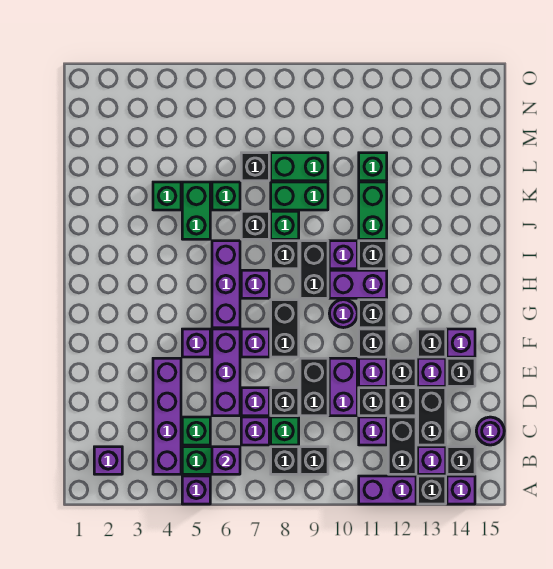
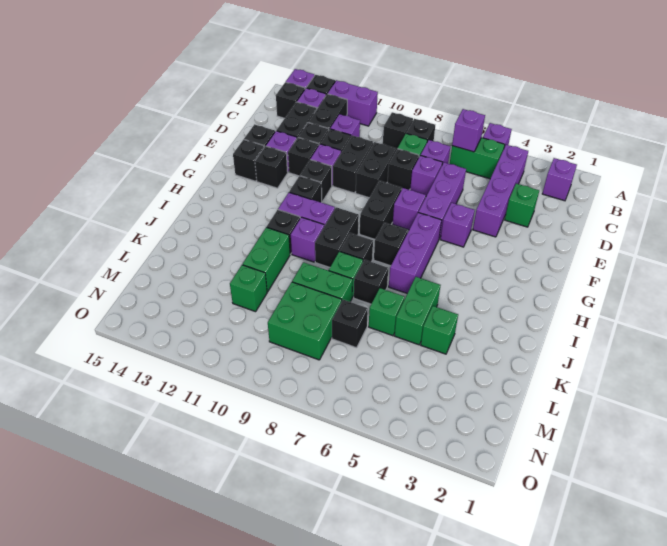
green brick C5 level 1 -> green brick D3 level 1
purple round brick C15 level 1 -> none
purple brick D10:E10 level 1 -> black brick D10:E10 level 1
purple brick F14 level 1 -> black brick F14 level 1
purple round brick G10 level 1 -> none
purple brick H7 level 1 -> black brick H7 level 1
green brick L8:L9 level 1 -> green brick L8:M9 level 1

